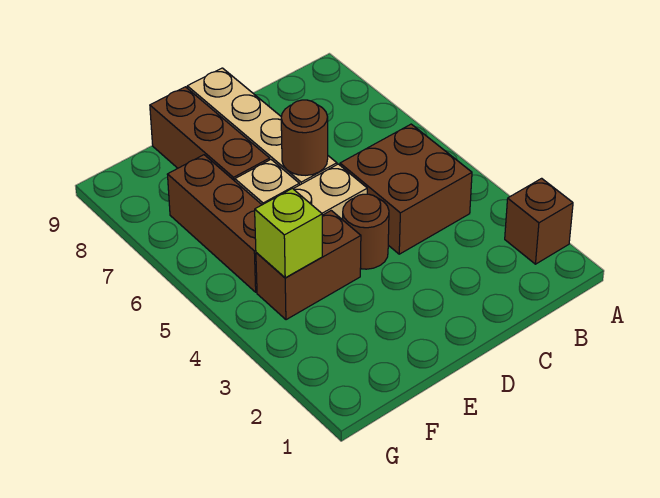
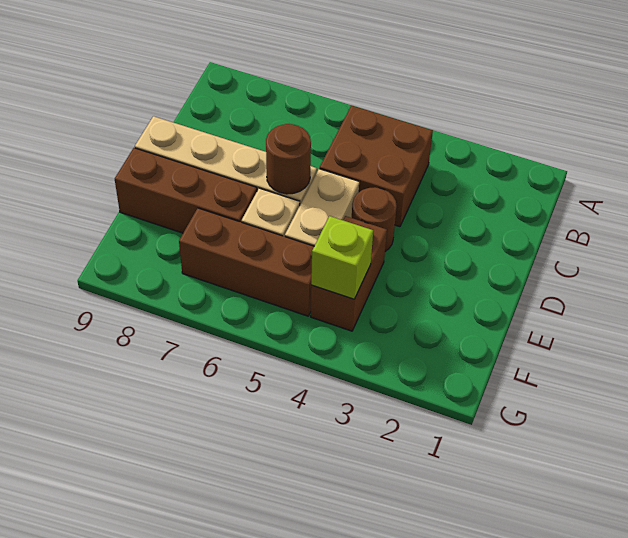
brown brick A2 level 1 -> none

